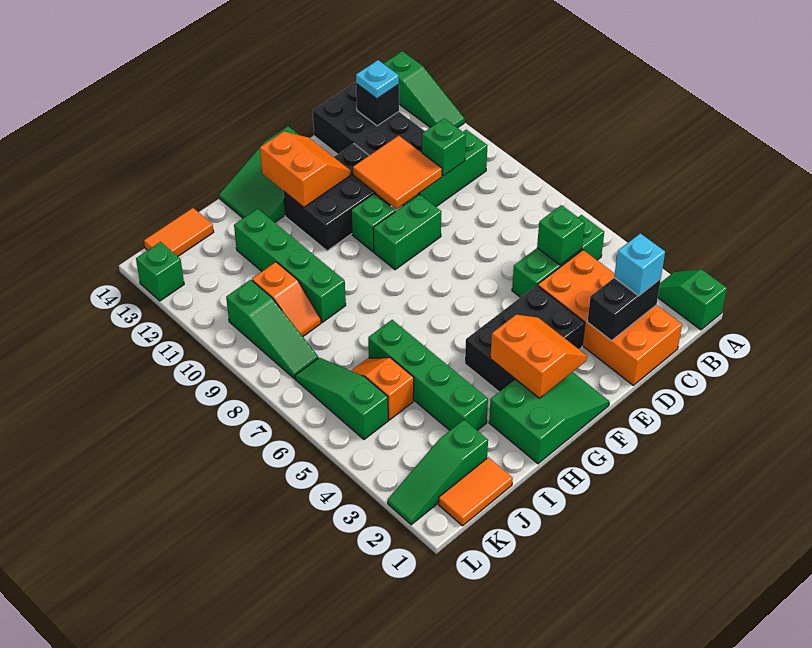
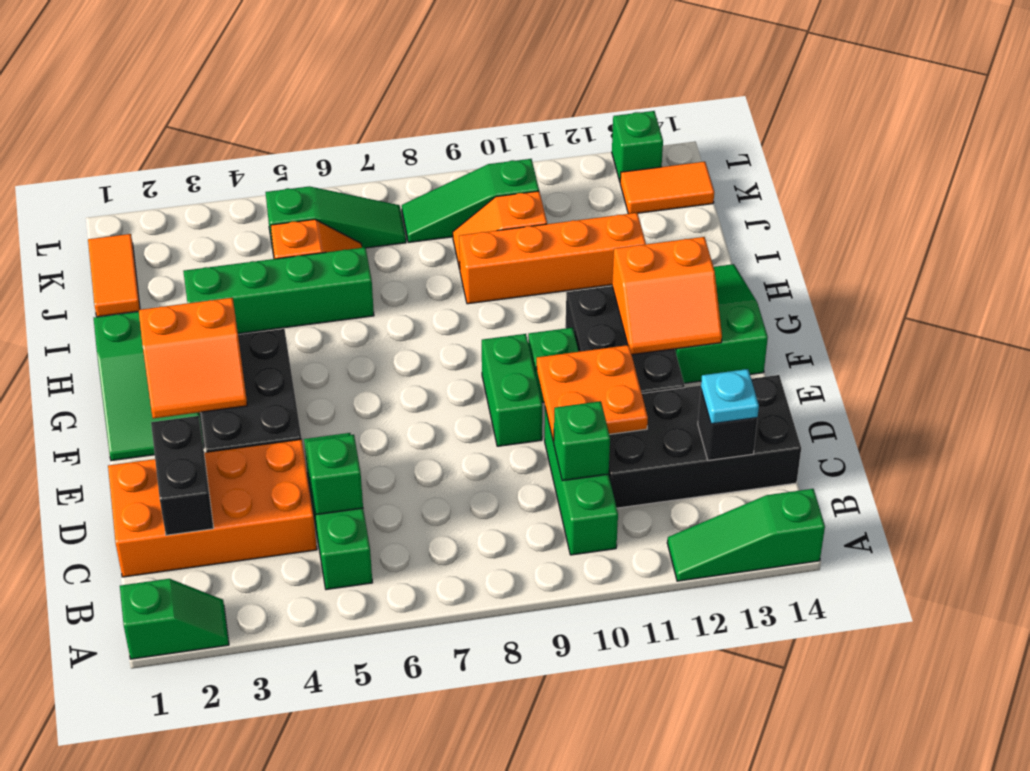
cyan brick C2 level 3 -> none
orange tile D10:E11 level 2 -> orange plate D10:E11 level 2
green brick I9:I12 level 1 -> orange brick I9:I12 level 1
green slope J2:L2 level 1 top J -> none
orange tile J14:K14 level 1 -> orange tile K13:K14 level 1

